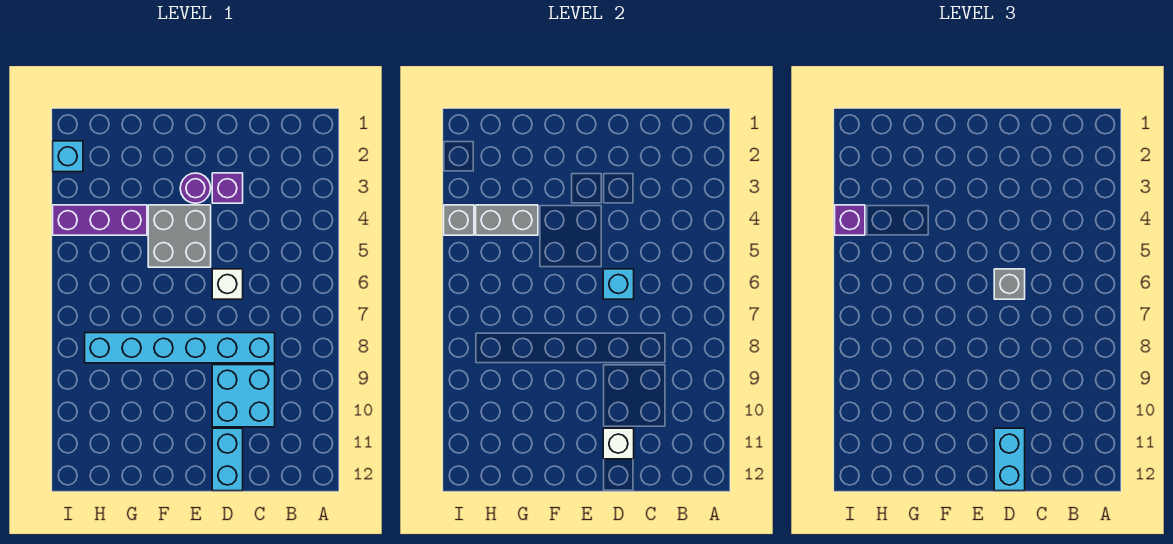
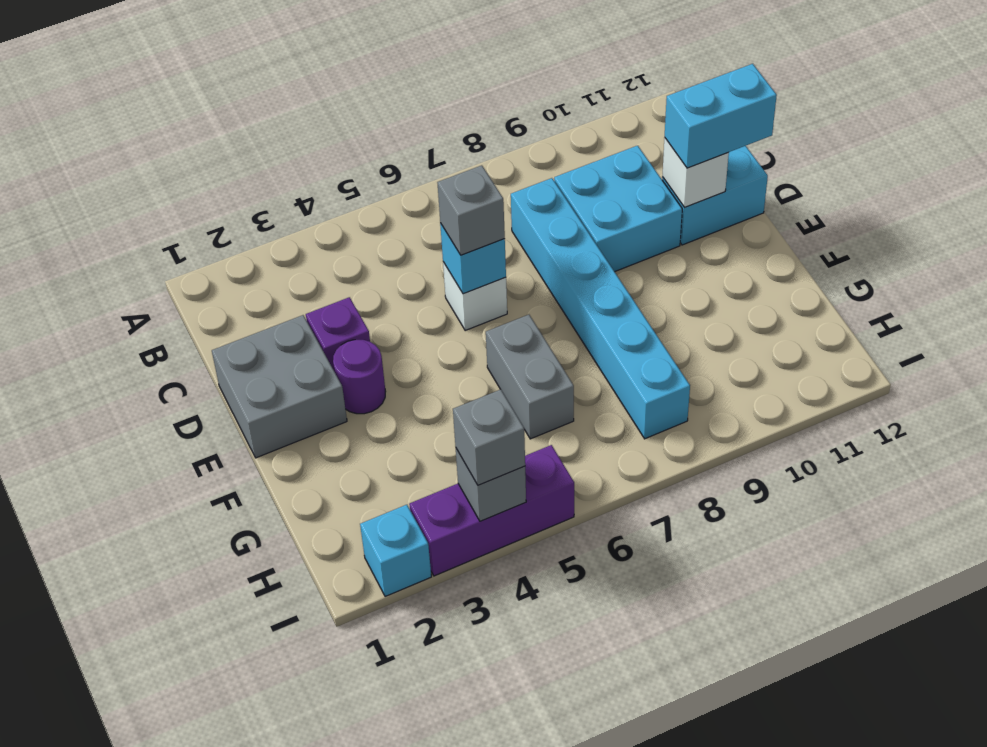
grey brick E4:F5 level 1 -> grey brick D1:E2 level 1
purple brick G4:I4 level 1 -> purple brick I3:I5 level 1
grey brick G4:H4 level 2 -> grey brick F6:G6 level 1
purple brick I4 level 3 -> grey brick I4 level 3

